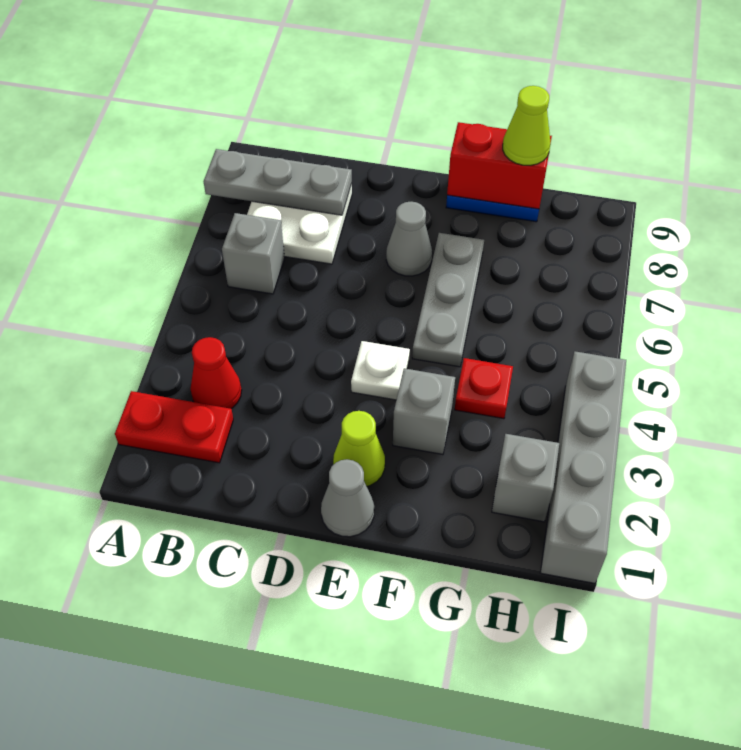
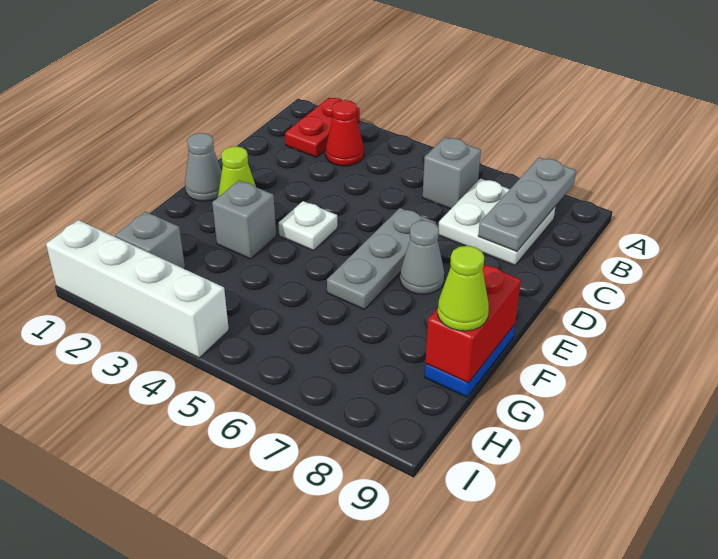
grey plate F5:F7 level 1 -> grey plate D6:F6 level 1
red plate G4 level 1 -> none
grey brick I1:I4 level 1 -> white brick I1:I4 level 1

